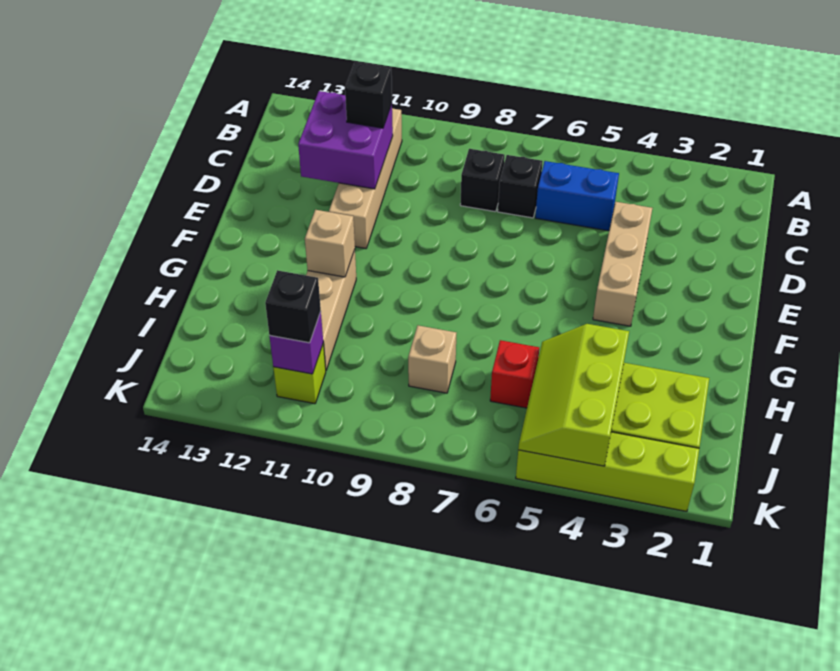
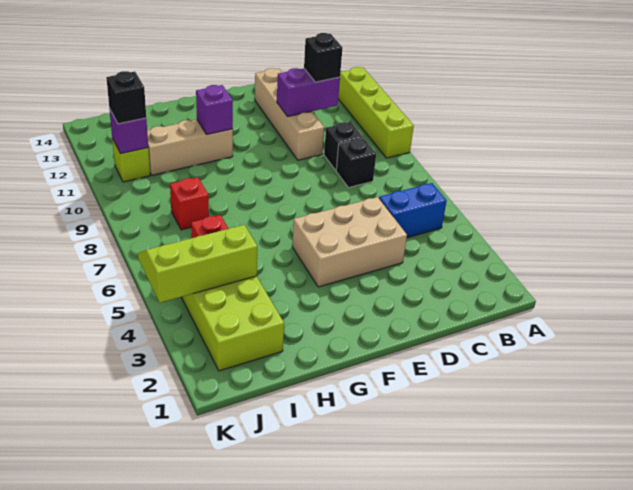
tan brick B11:E11 level 1 -> tan brick D10:D13 level 1
blue brick C5:C6 level 1 -> blue brick B5:C5 level 1
black brick C7 level 1 -> black brick C9 level 1
purple brick C11:D12 level 2 -> purple brick C11:D11 level 2
tan brick D4:F4 level 1 -> tan brick D4:F5 level 1
tan brick G11 level 2 -> purple brick G11 level 2
tan brick I8 level 1 -> red brick I8 level 1
lime brick K2:K5 level 1 -> lime brick A9:A12 level 1

